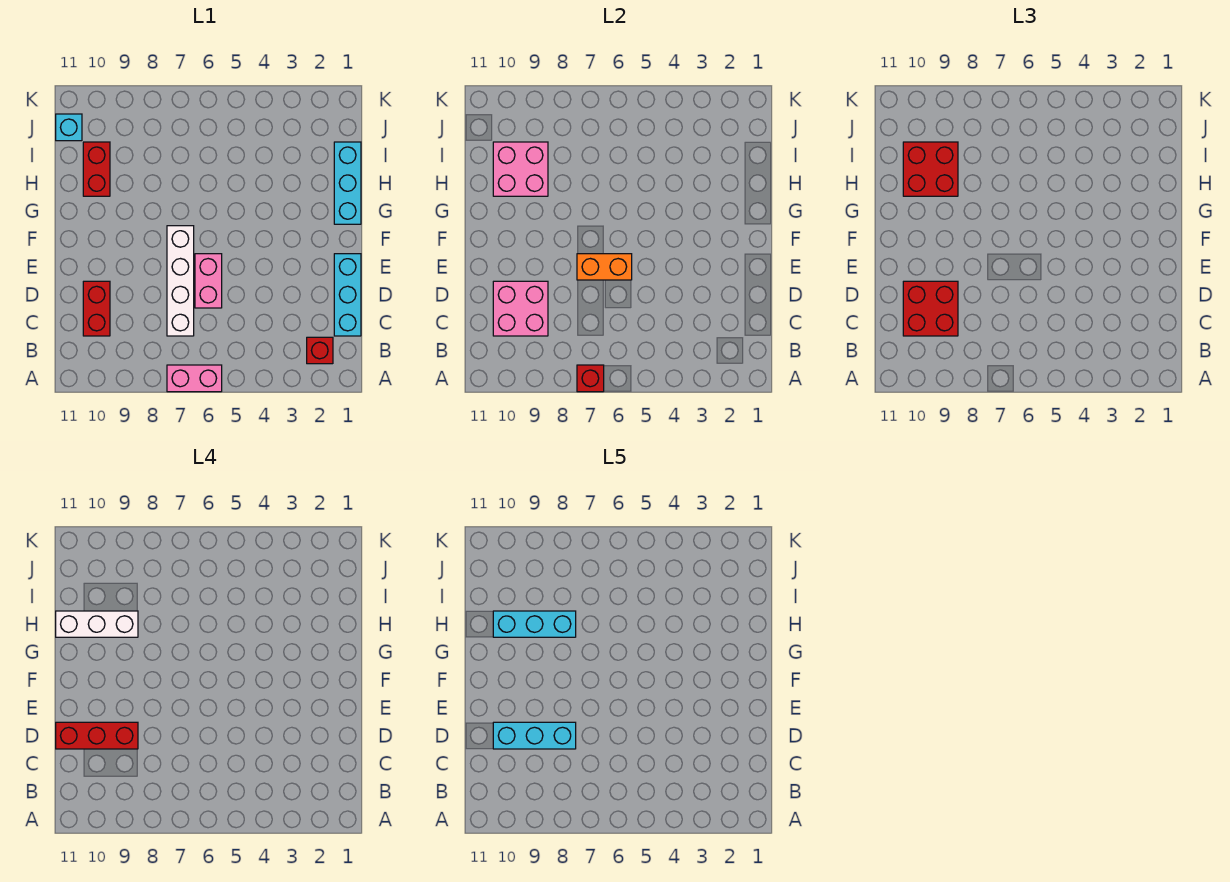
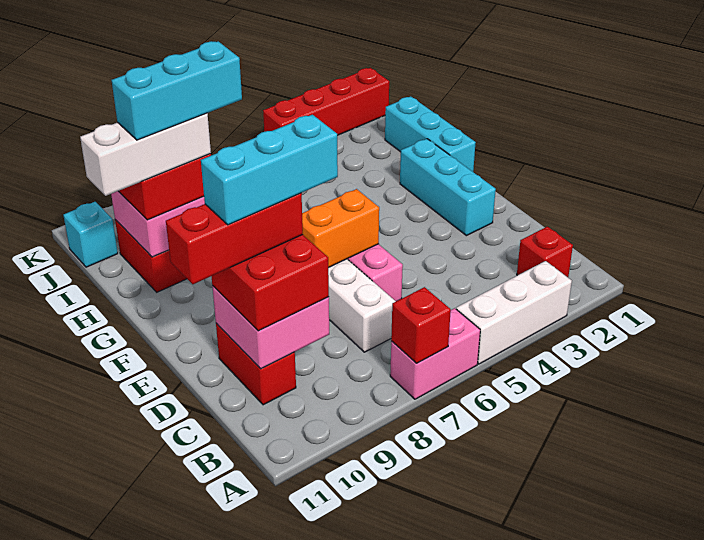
none -> white brick A3:A5 level 1
cyan brick C1:E1 level 1 -> cyan brick E2:G2 level 1
none -> red brick K1:K4 level 1

